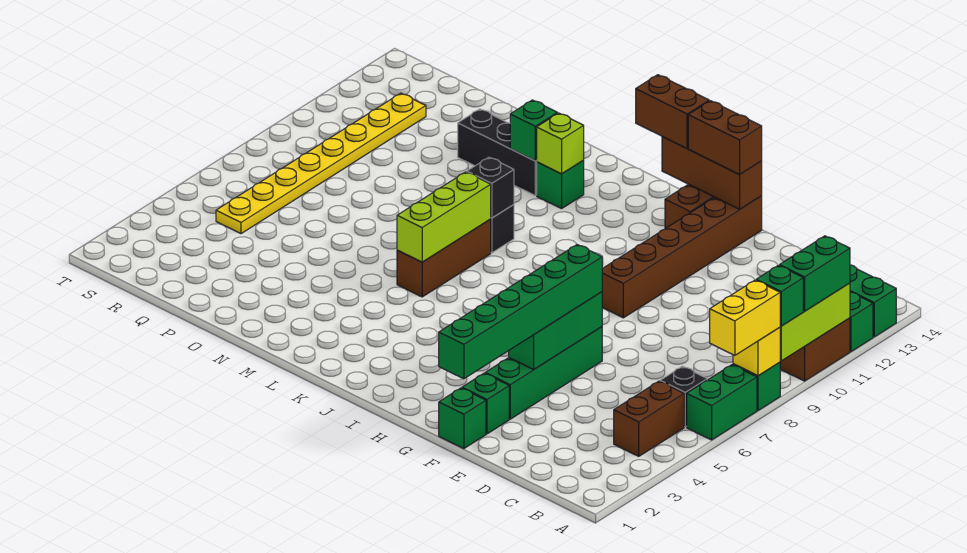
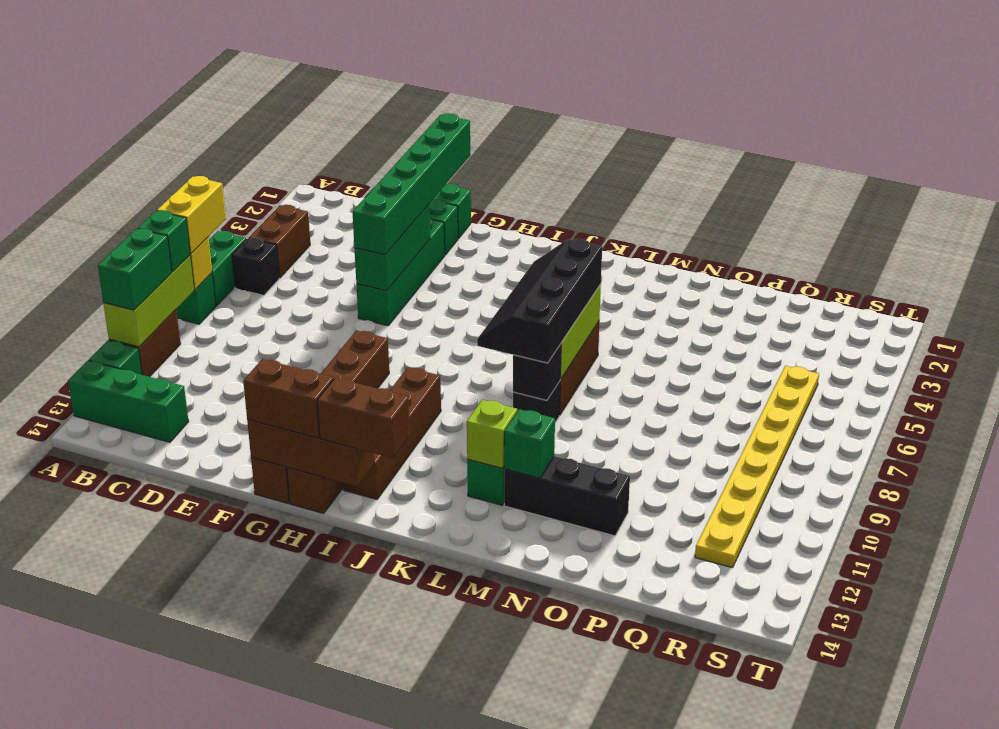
none -> brown brick I10:I13 level 1
none -> black slope K6:L9 level 3 top L

